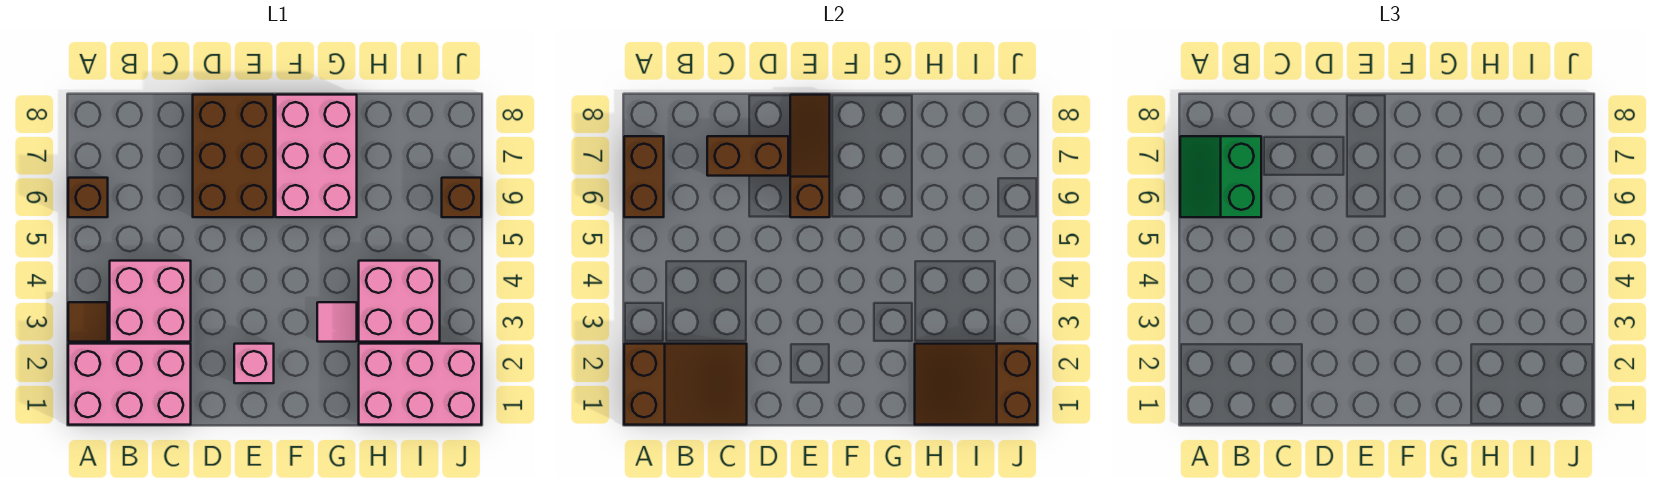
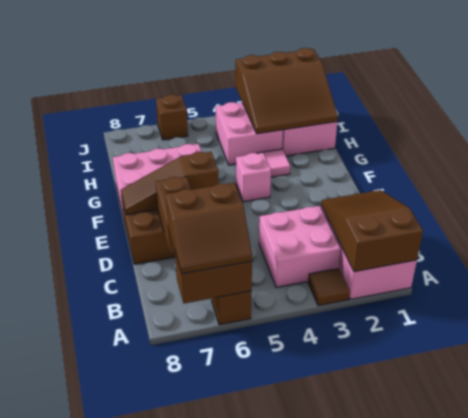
green slope A6:B7 level 3 top B -> brown slope A6:B7 level 3 top B
pink brick E2 level 1 -> pink brick F4 level 1
brown slope H1:J2 level 2 top J -> brown slope H1:J3 level 2 top J

